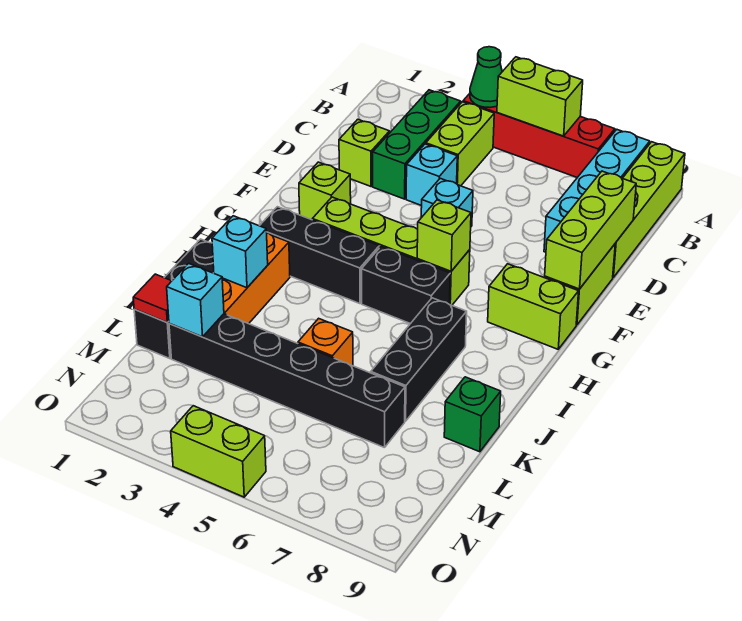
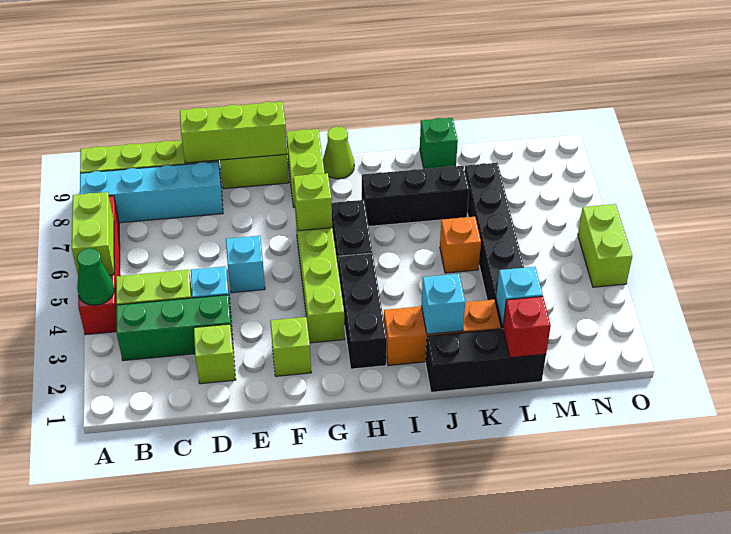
none -> lime cone H9 level 1
red tile L1 level 2 -> red brick L1 level 2

